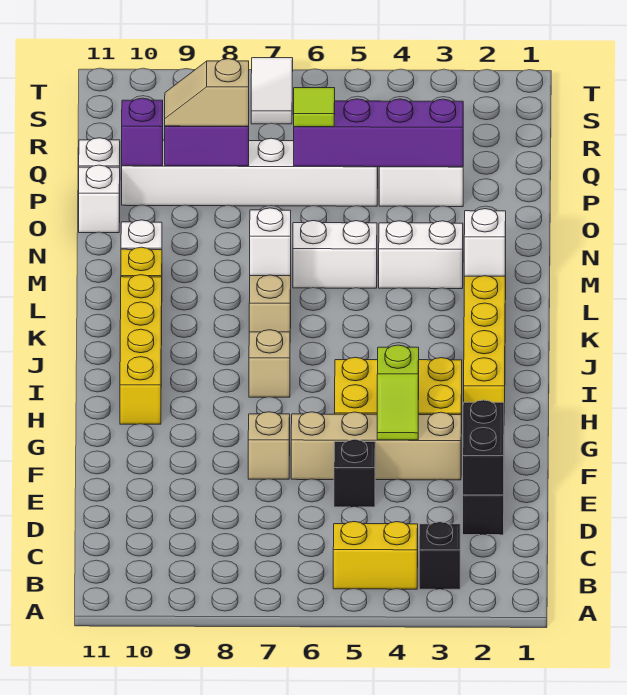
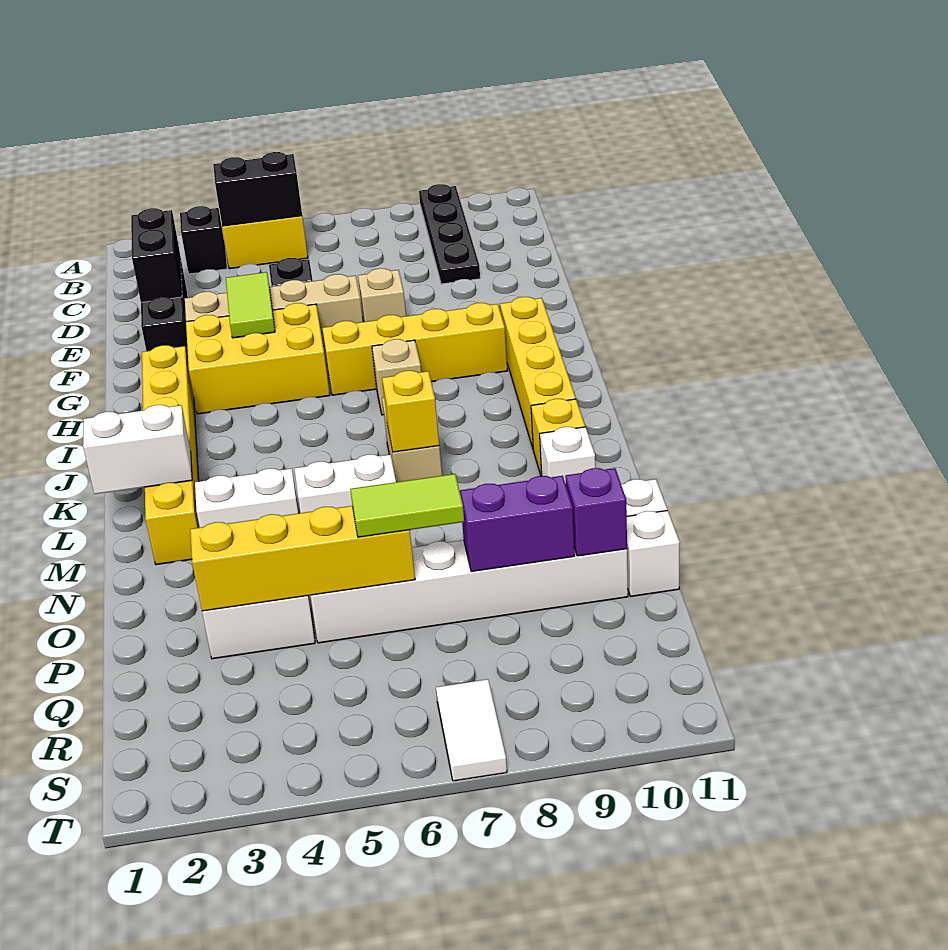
none -> black plate A9:D9 level 1
none -> black brick B4:B5 level 2
lime slope F4:G4 level 2 top G -> lime tile F4:G4 level 2
none -> yellow brick H6:H9 level 1
white brick L2 level 2 -> white brick L1:L2 level 2
white brick L7 level 2 -> yellow brick L7 level 2
purple brick P3:P6 level 2 -> yellow brick P3:P6 level 2
lime tile P6 level 3 -> lime tile P6:P7 level 3
tan slope P8:P9 level 3 top 8 -> none

